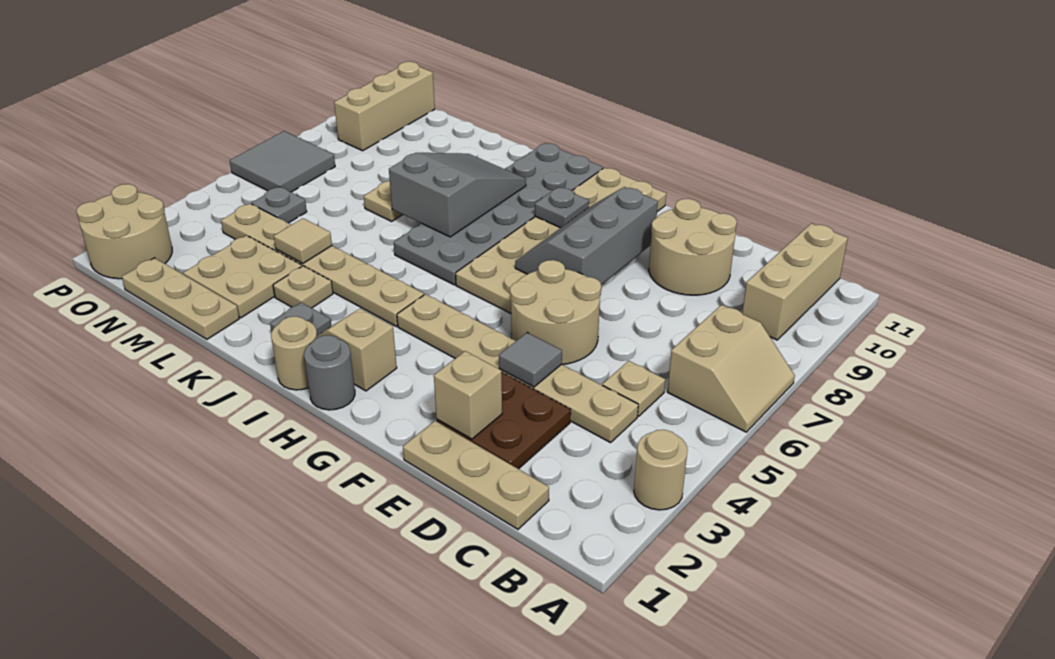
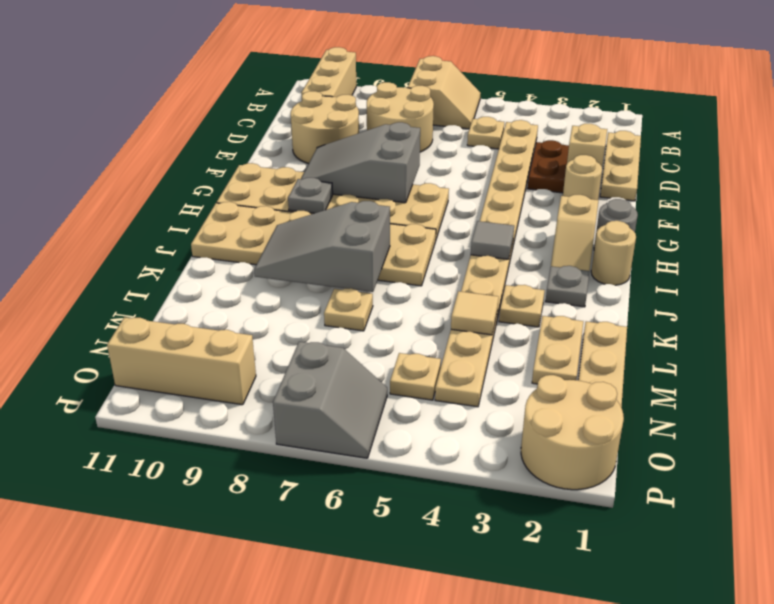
tan round brick A3 level 1 -> tan round brick F2 level 1
tan slope A6:B7 level 1 top B -> tan slope A6:B7 level 1 top 7
tan brick B9:B11 level 1 -> tan brick A10:C10 level 1
grey tile E4 level 2 -> grey tile I4 level 2
tan round brick E5:F6 level 1 -> tan round brick C7:D8 level 1
grey slope F7:G9 level 2 top F -> grey slope F7:G9 level 2 top 7
grey plate I6:J11 level 1 -> tan plate I6:J11 level 1
tan plate L2:M3 level 1 -> tan plate L2:M2 level 1
grey plate N5 level 1 -> tan plate N5 level 1
grey tile O6:P7 level 1 -> grey slope O6:P7 level 1 top 7

